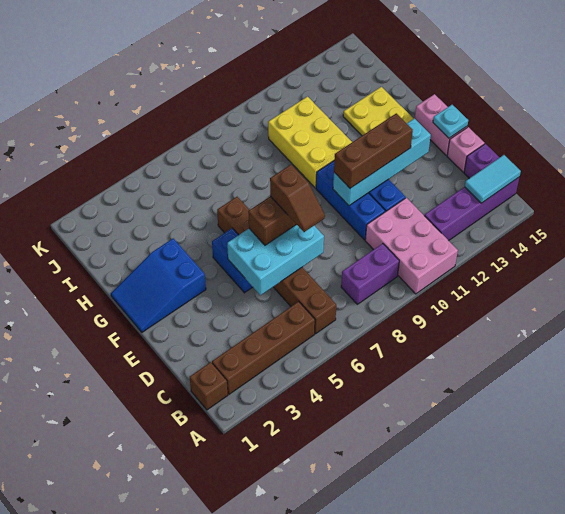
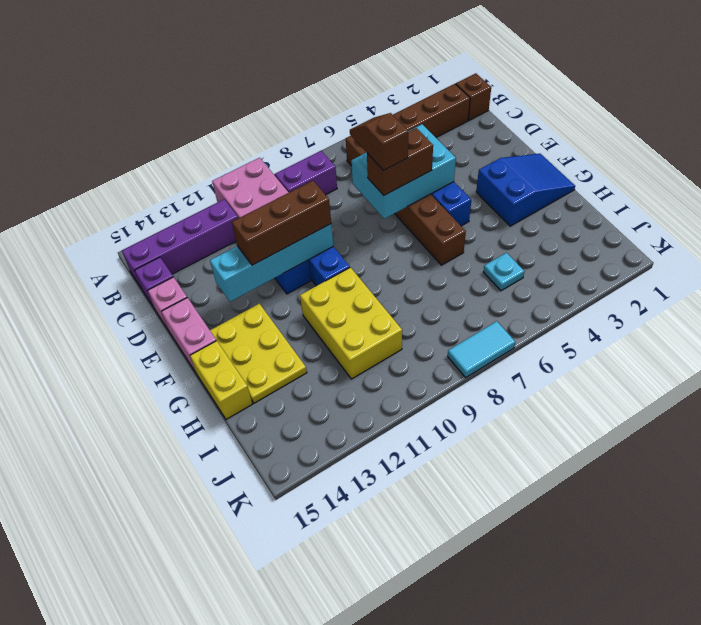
cyan tile B14:B15 level 2 -> cyan tile K7:K8 level 1
cyan plate E15 level 2 -> cyan plate I5 level 1
none -> yellow brick G15:H15 level 1

